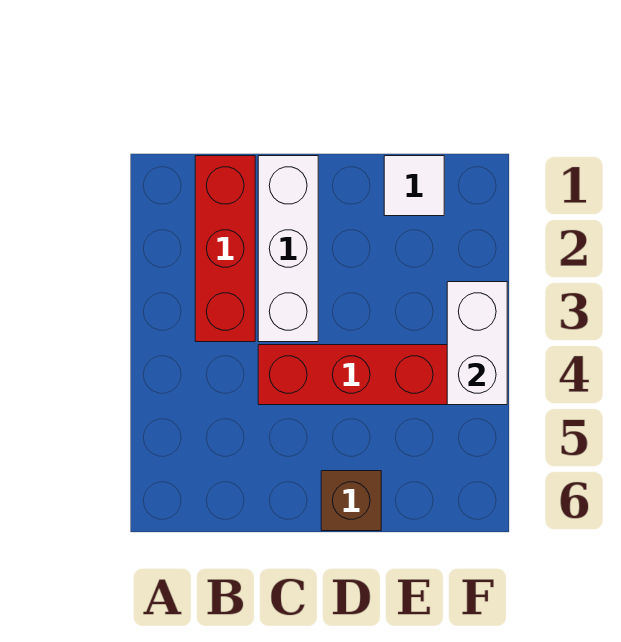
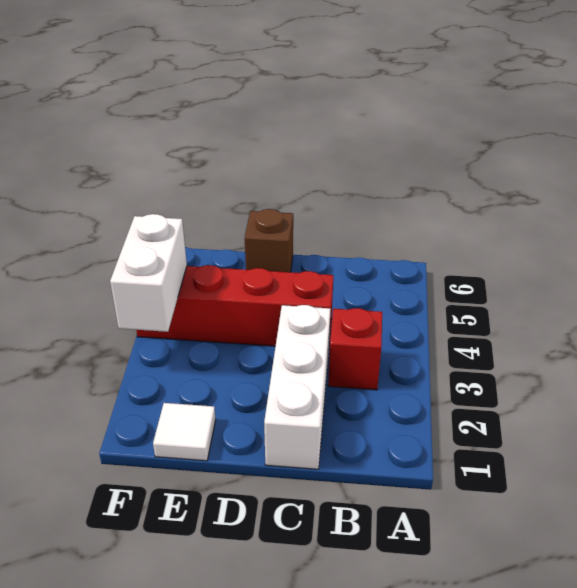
red brick B1:B3 level 1 -> red brick B3 level 1

